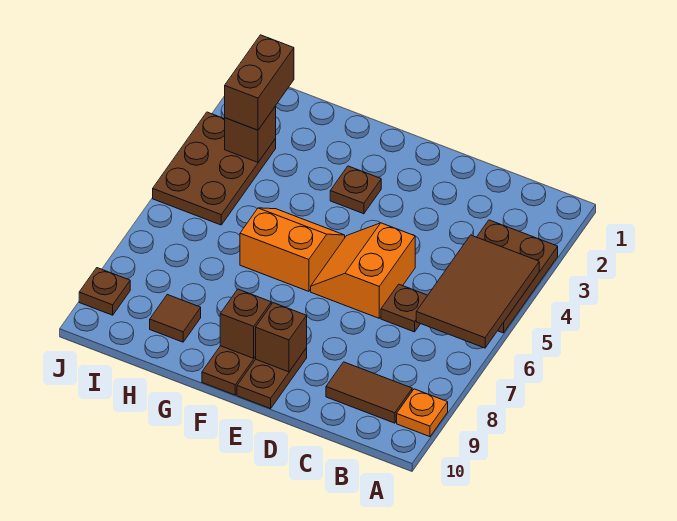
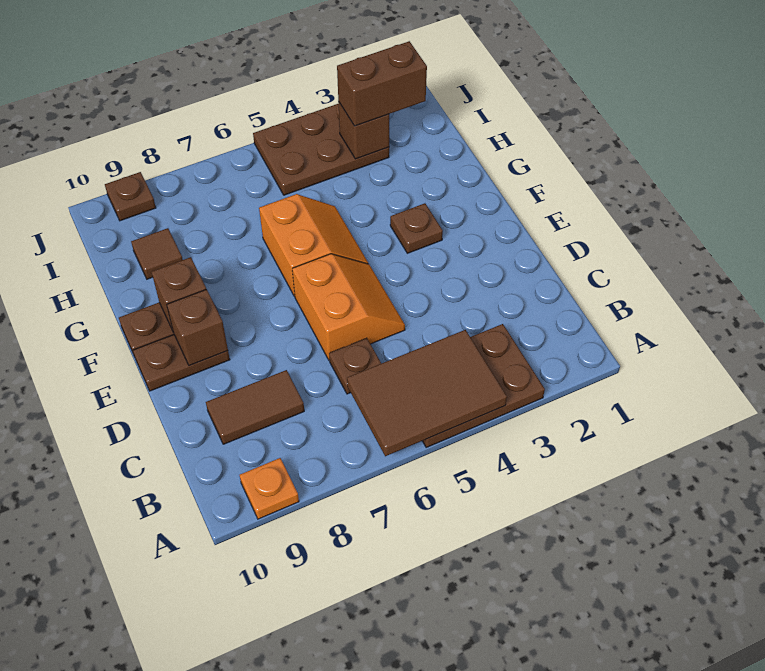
brown tile B9:C9 level 1 -> brown tile C8:C9 level 1
orange slope D5:E6 level 1 top D -> orange slope D5:E6 level 1 top 6

